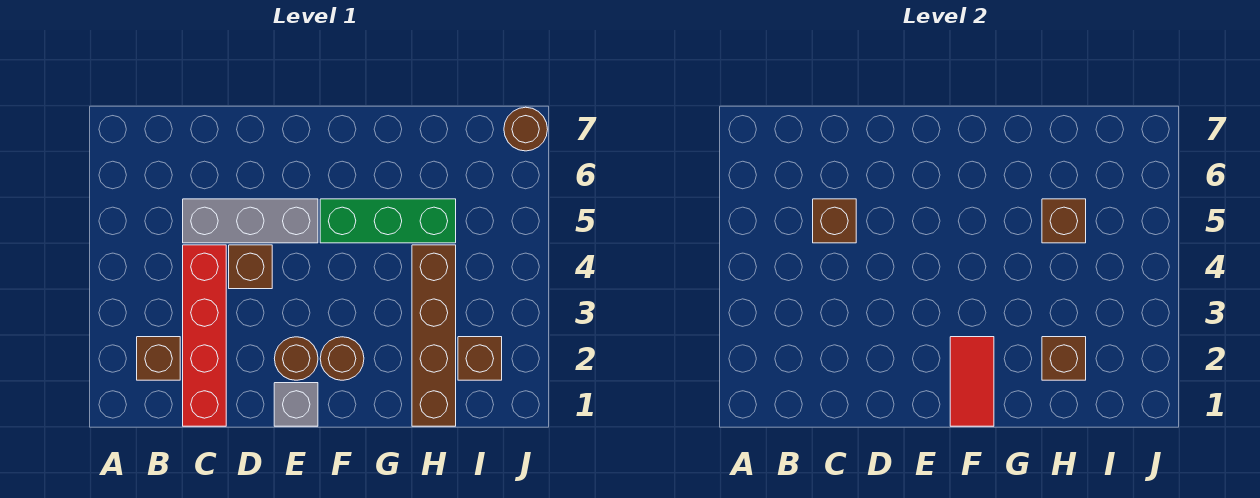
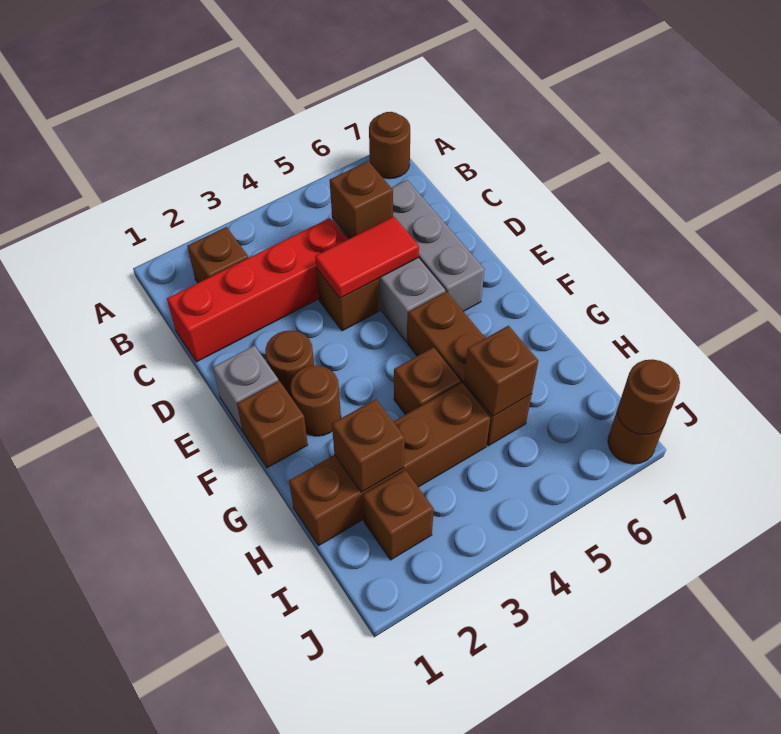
none -> brown round brick A7 level 1
none -> grey brick C6:E6 level 1
none -> brown brick F1 level 1
red tile F1:F2 level 2 -> red tile D4:D5 level 2
green brick F5:H5 level 1 -> brown brick F5:H5 level 1
none -> brown brick G4 level 1
none -> brown round brick J7 level 2

